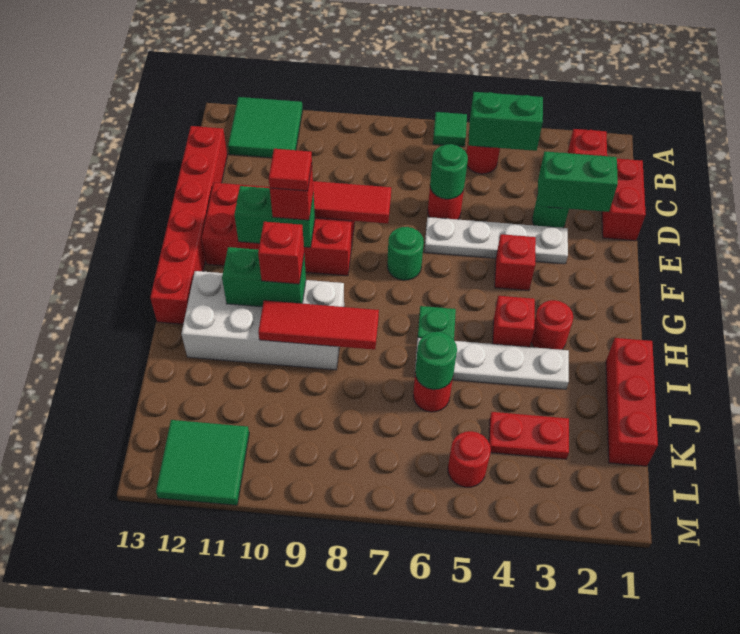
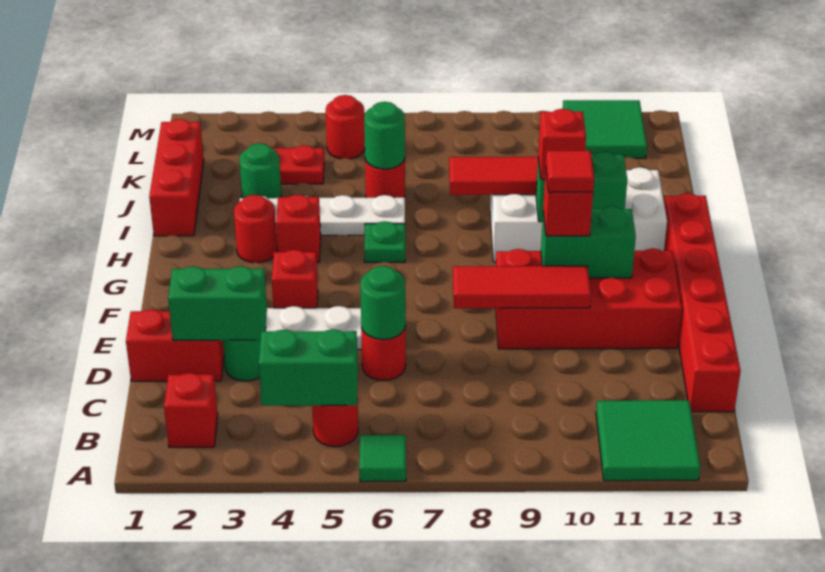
red brick C1:D1 level 1 -> red brick D1:D2 level 1
green round brick F7 level 1 -> green round brick J3 level 1

